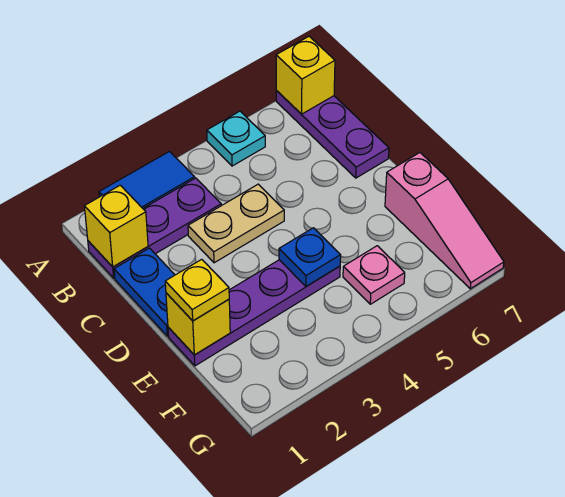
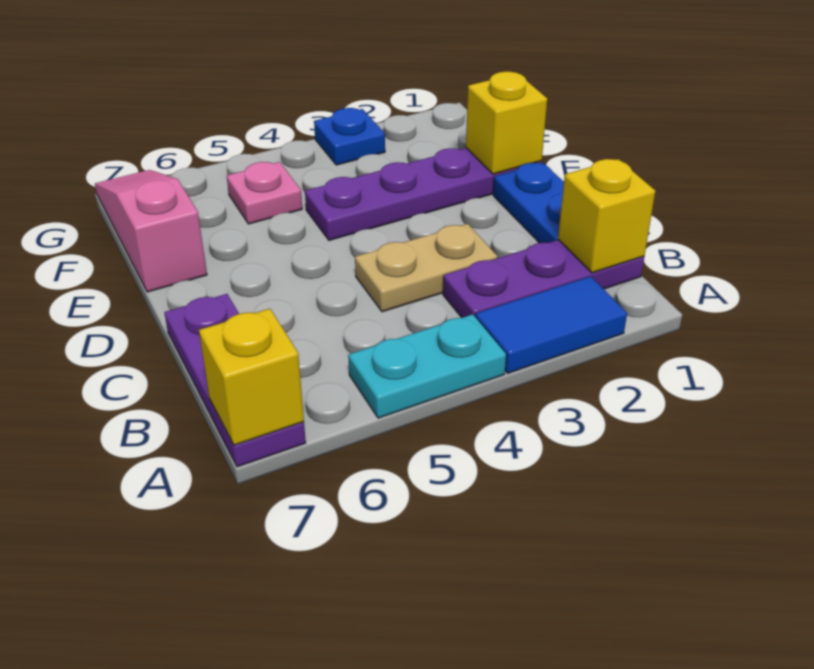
cyan plate A5 level 1 -> cyan plate A4:A5 level 1
yellow plate E1 level 3 -> none
blue plate E4 level 2 -> blue plate G3 level 1

